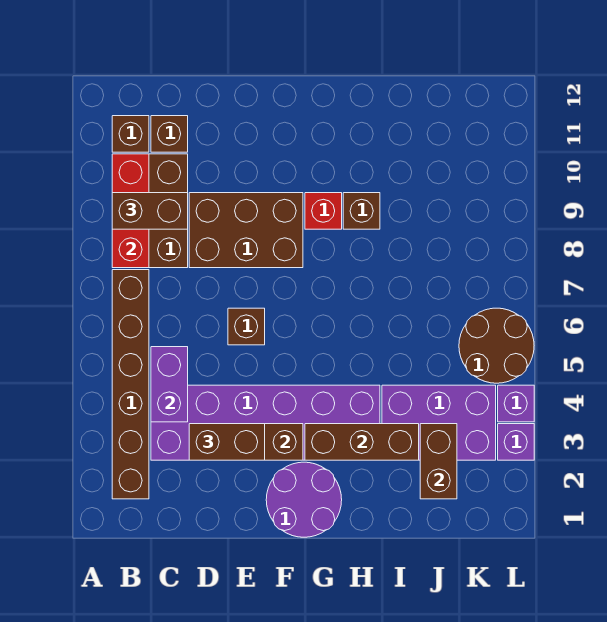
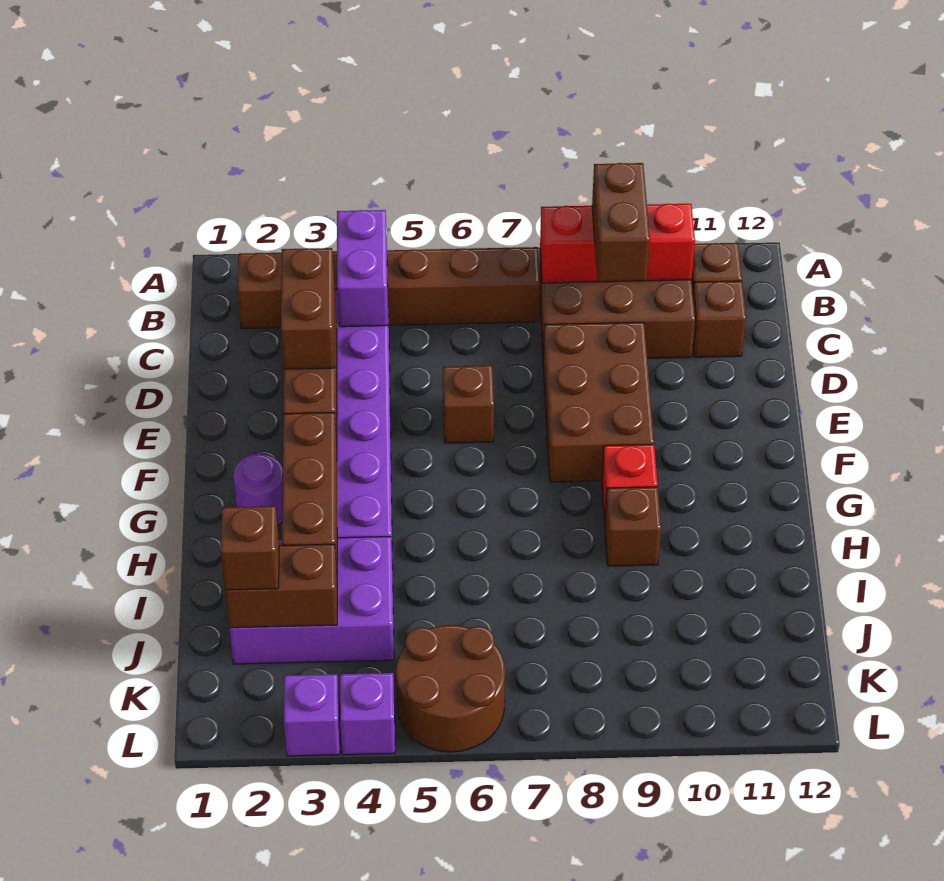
purple brick C4:C5 level 2 -> purple brick B4:C4 level 2
purple round brick F1:G2 level 1 -> purple round brick G2 level 1
purple brick I3:K4 level 1 -> purple brick I2:J4 level 1
none -> brown brick J2 level 3

